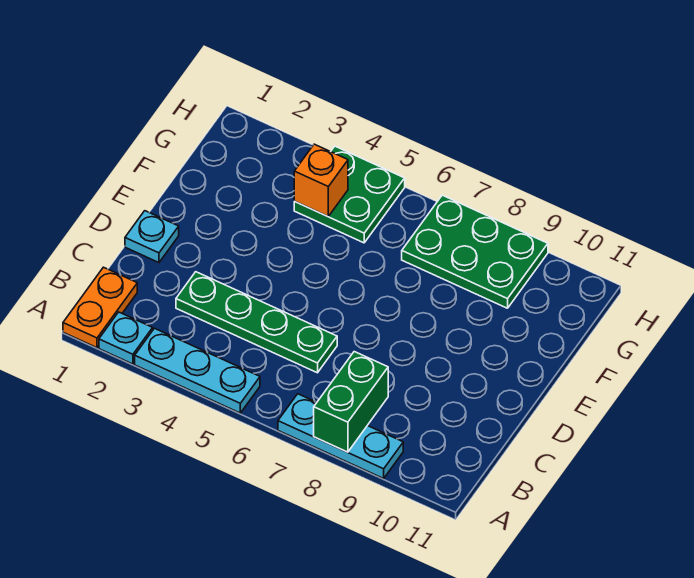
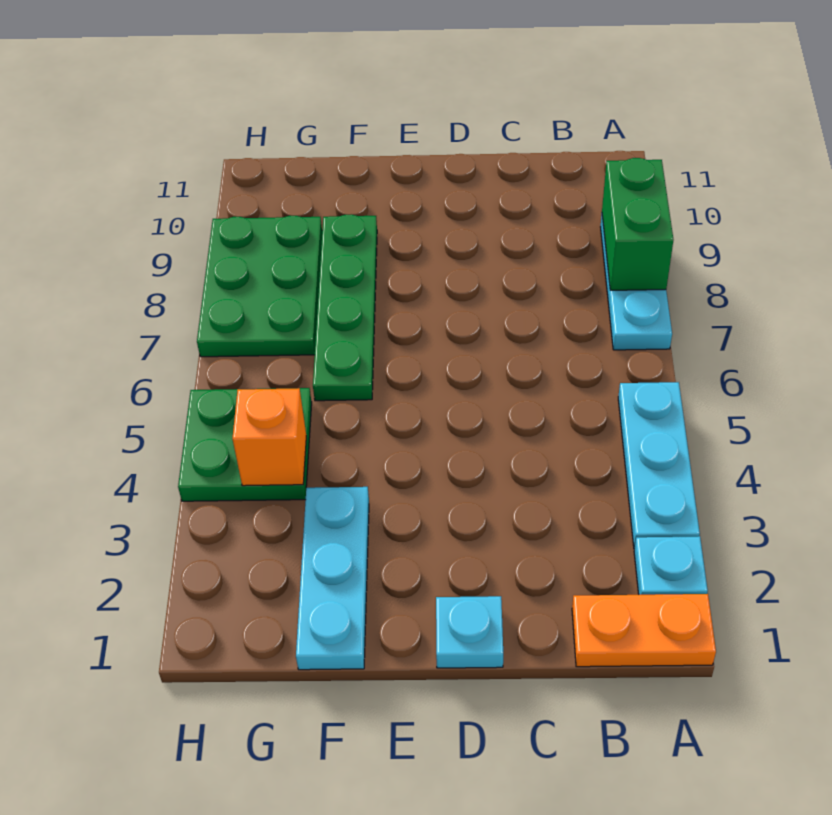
green brick A8:B8 level 2 -> green brick A8:A9 level 2
green plate C3:C6 level 1 -> green plate F6:F9 level 1
none -> cyan plate F1:F3 level 1

